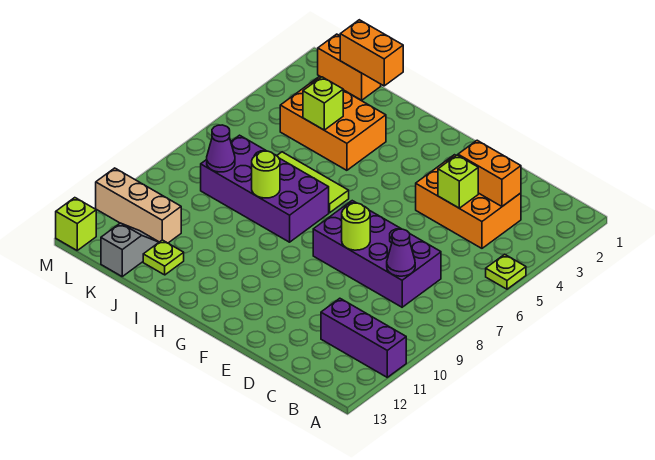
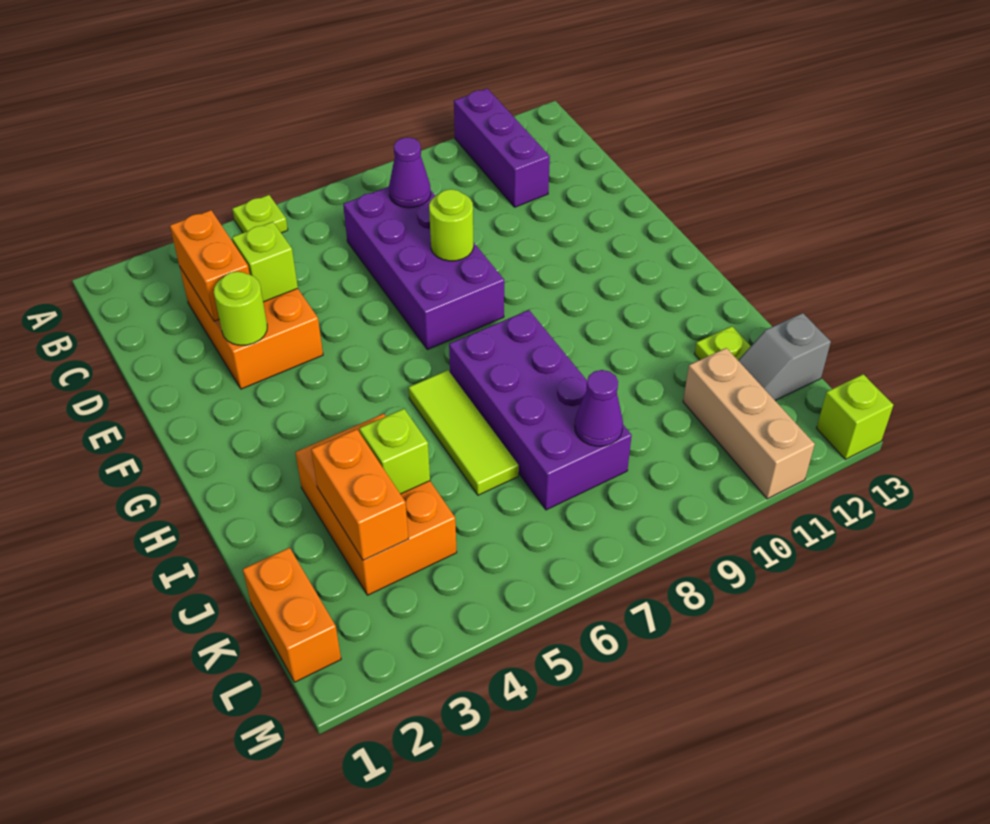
lime round brick I8 level 2 -> lime round brick E3 level 2
orange brick J1:K1 level 2 -> orange brick J3:K3 level 2

